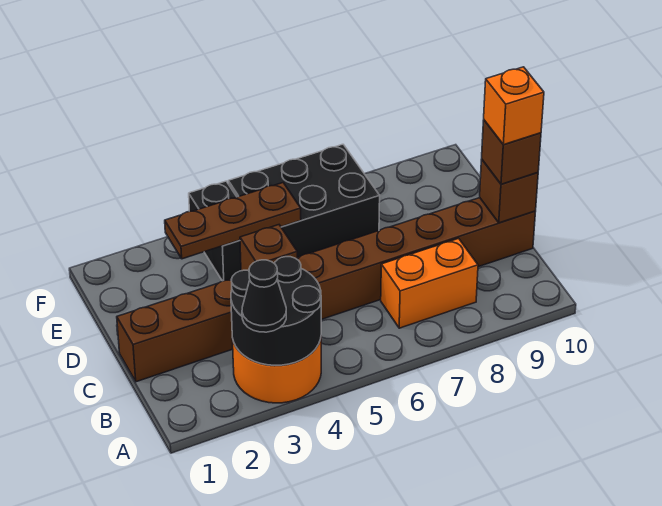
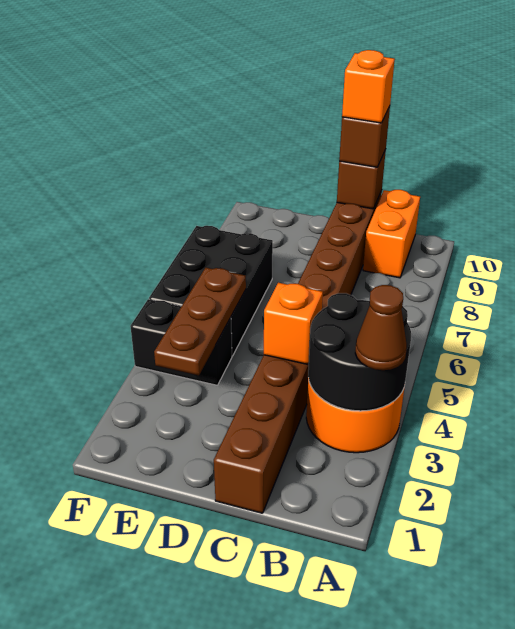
black cone A3 level 3 -> brown cone A3 level 3
orange brick B7:B8 level 1 -> orange brick B9:B10 level 1
brown brick C4 level 2 -> orange brick C4 level 2

